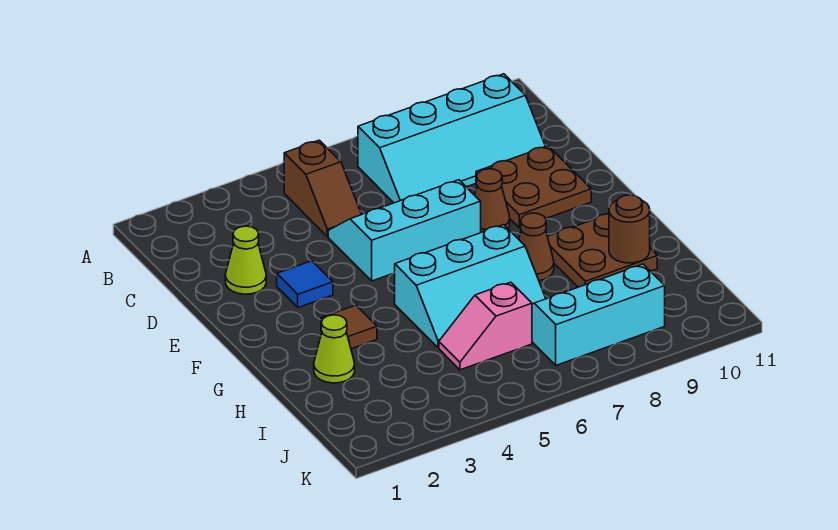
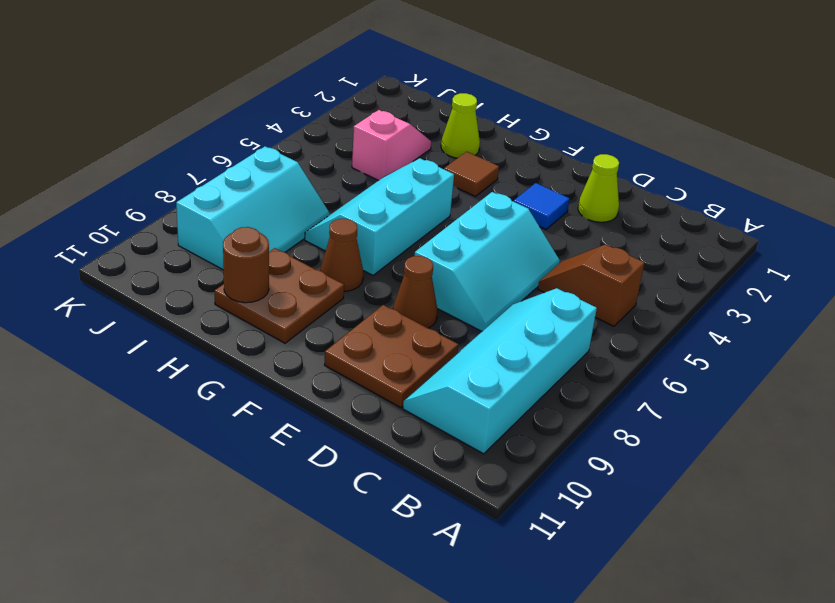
pink slope I5:I6 level 1 top 6 -> pink slope I3:I4 level 1 top 4

